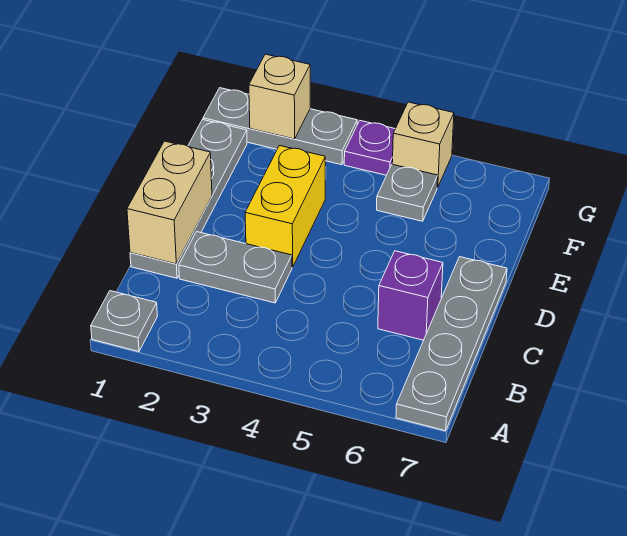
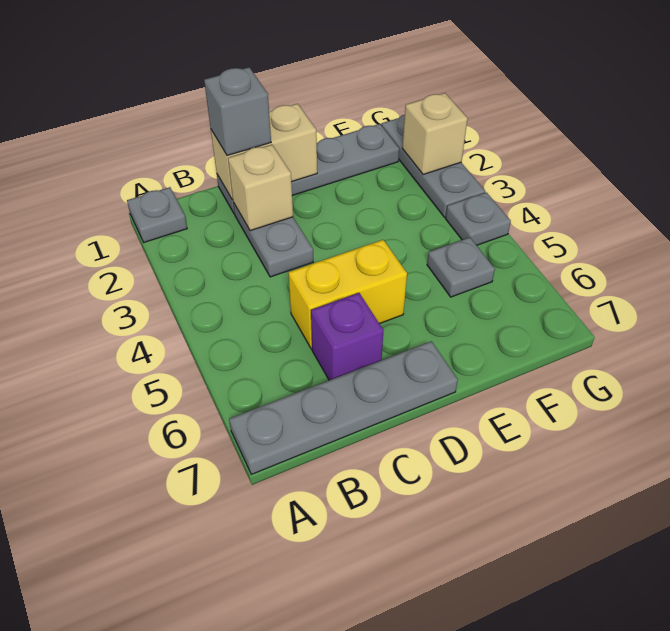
none -> grey brick C1 level 3
yellow brick D3:E3 level 1 -> yellow brick C5:D5 level 1
purple plate G4 level 1 -> grey plate G4 level 1
tan brick G5 level 1 -> tan brick C2 level 2

